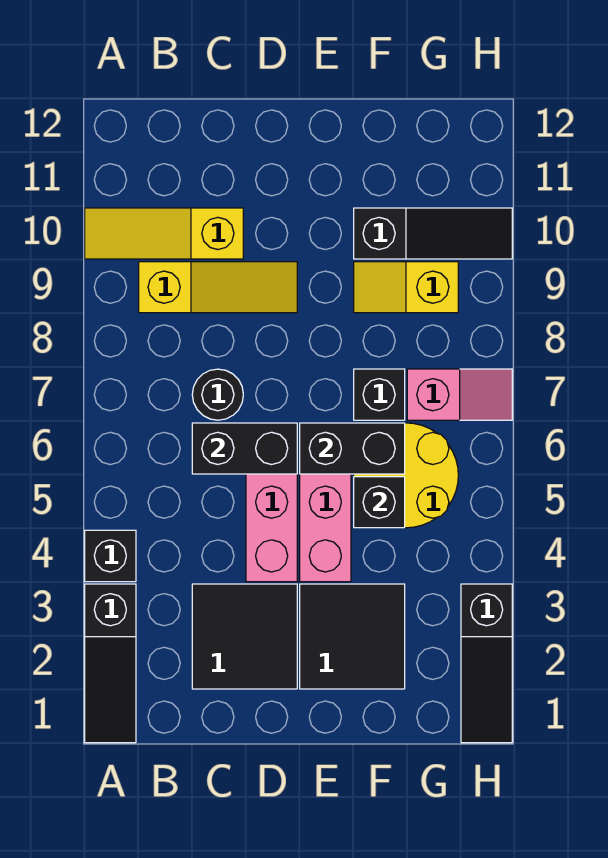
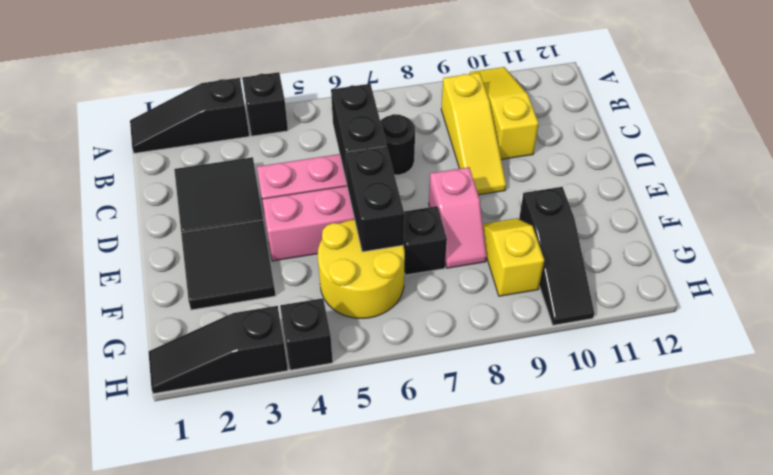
black brick F5 level 2 -> black brick H4 level 1
pink slope G7:H7 level 1 top G -> pink slope E8:F8 level 1 top E

